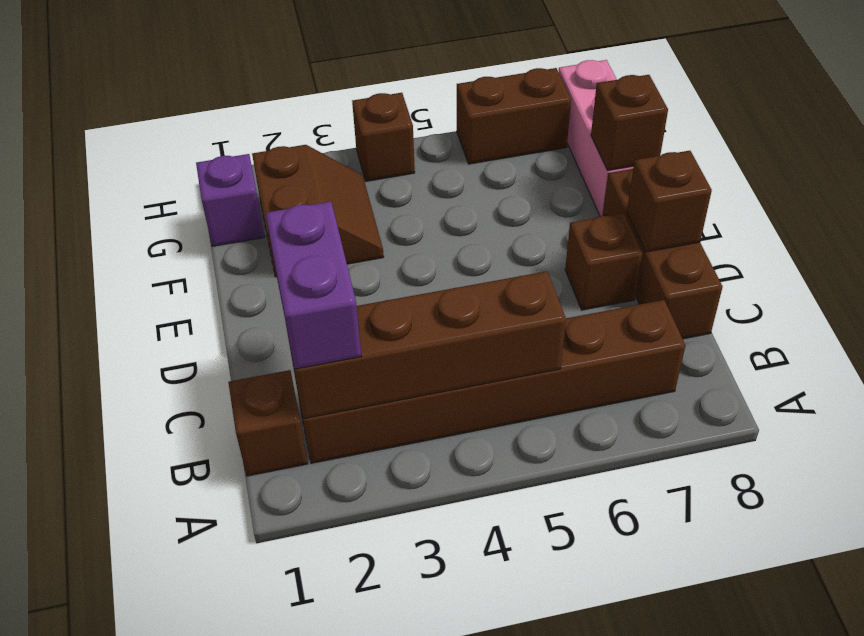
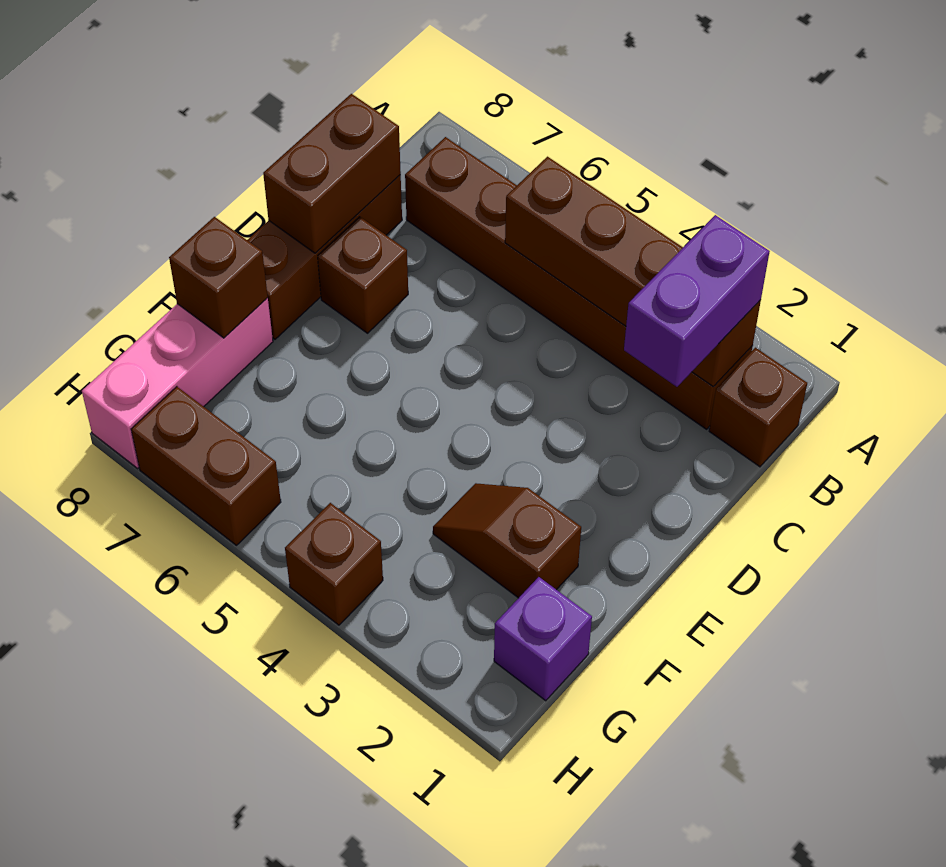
brown brick D8 level 2 -> brown brick C8:D8 level 2
brown slope F2:G3 level 1 top 2 -> brown slope F2:F3 level 1 top 2

